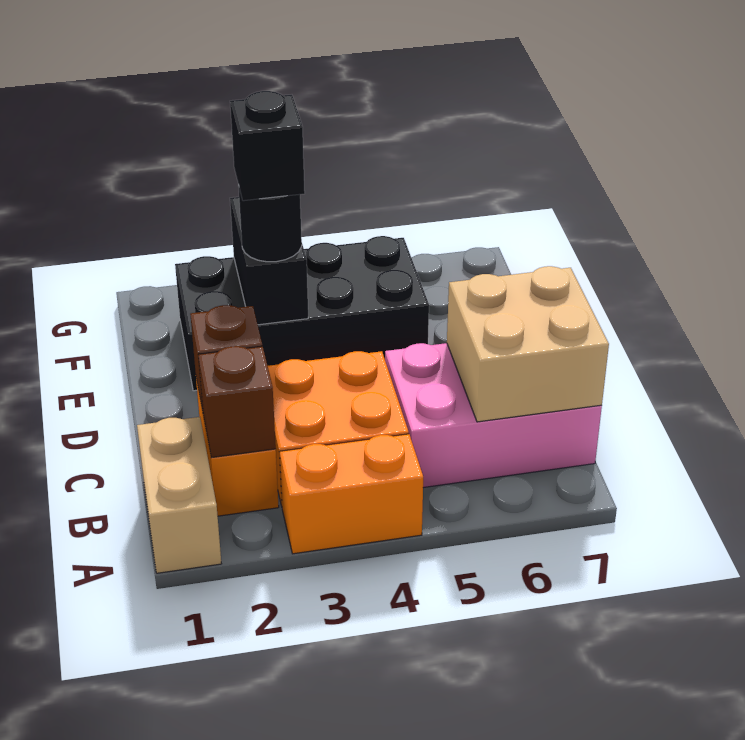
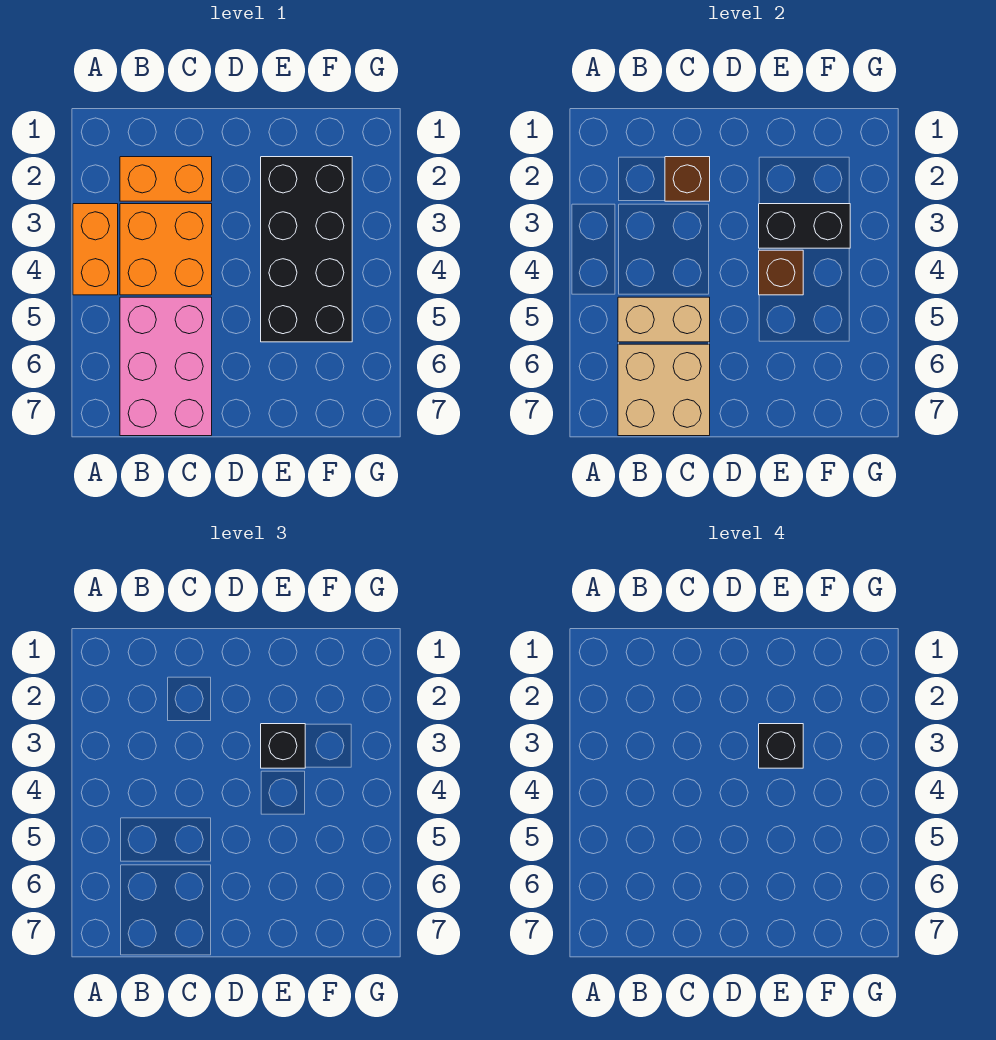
tan brick A1:B1 level 1 -> tan brick B5:C5 level 2
brown brick B2 level 2 -> brown brick E4 level 2
black round brick E3 level 3 -> black brick E3 level 3

